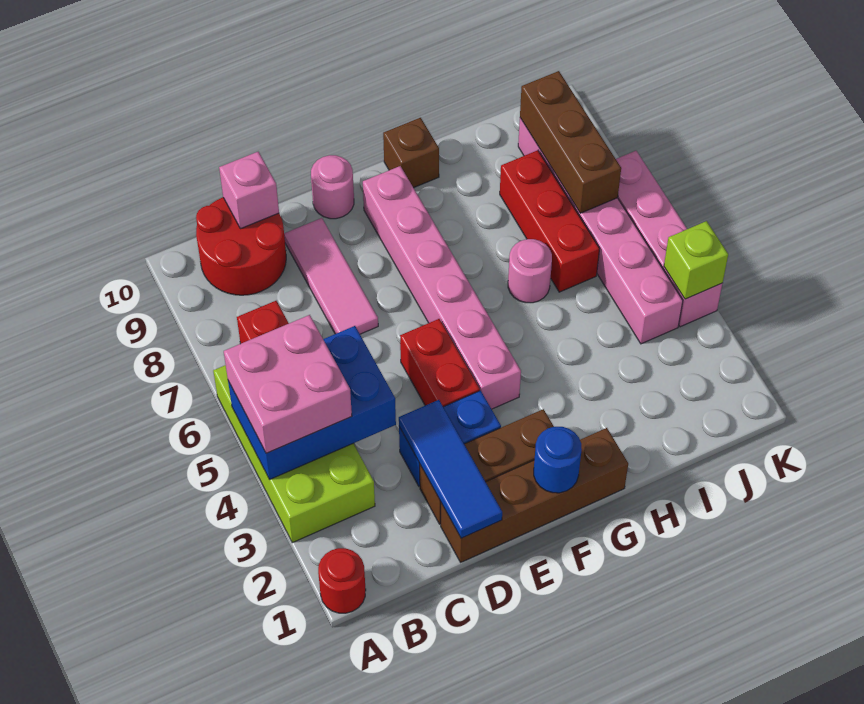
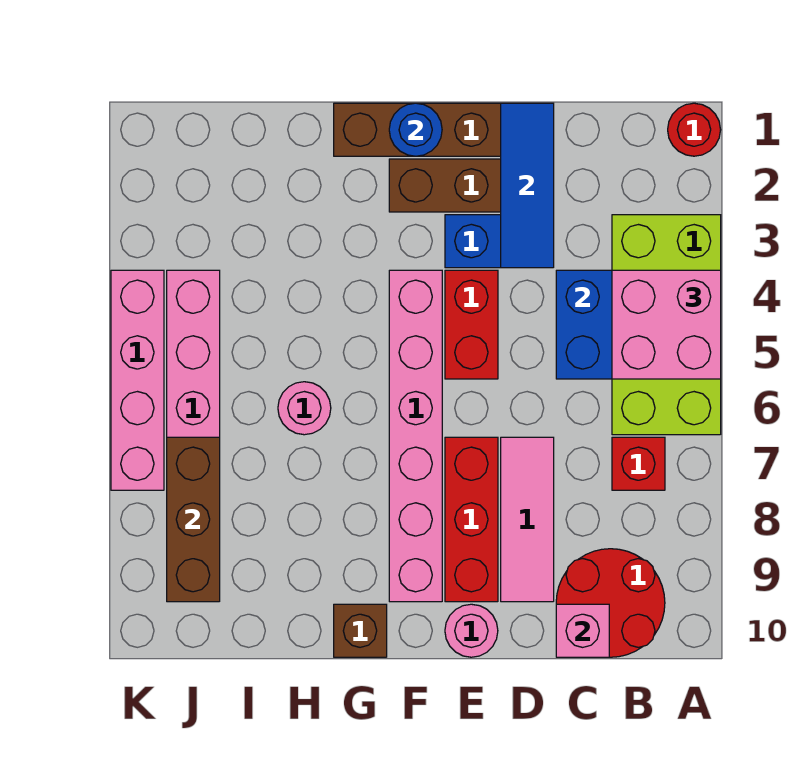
red brick I6:I8 level 1 -> red brick E7:E9 level 1
lime brick K4 level 2 -> none

